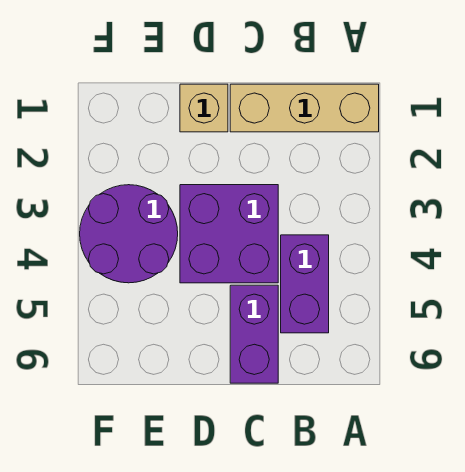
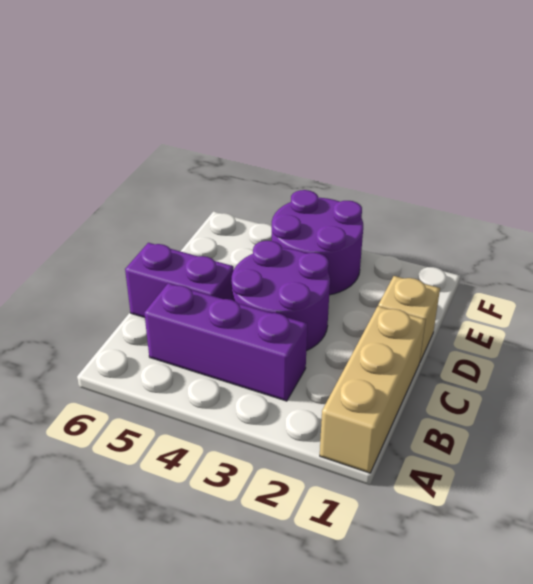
purple brick B4:B5 level 1 -> purple brick B3:B5 level 1
purple brick C3:D4 level 1 -> purple round brick C3:D4 level 1

